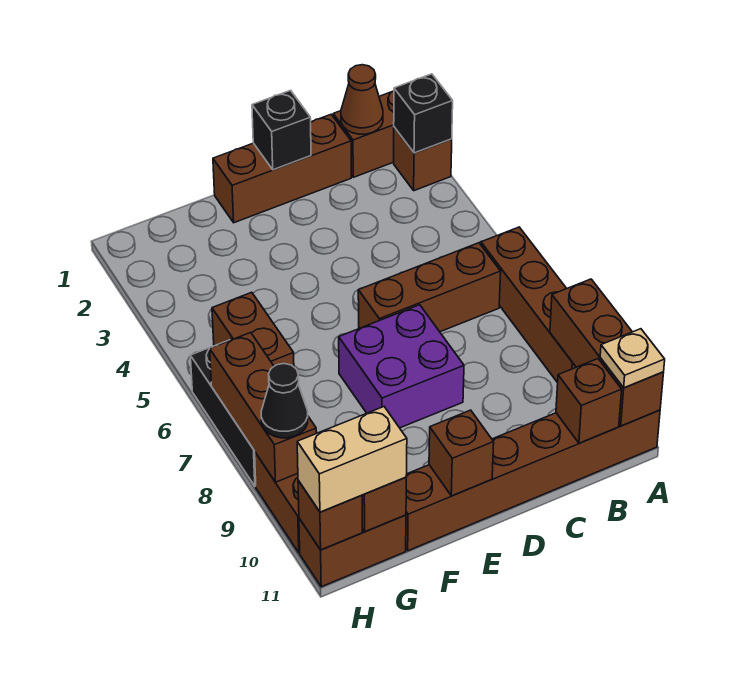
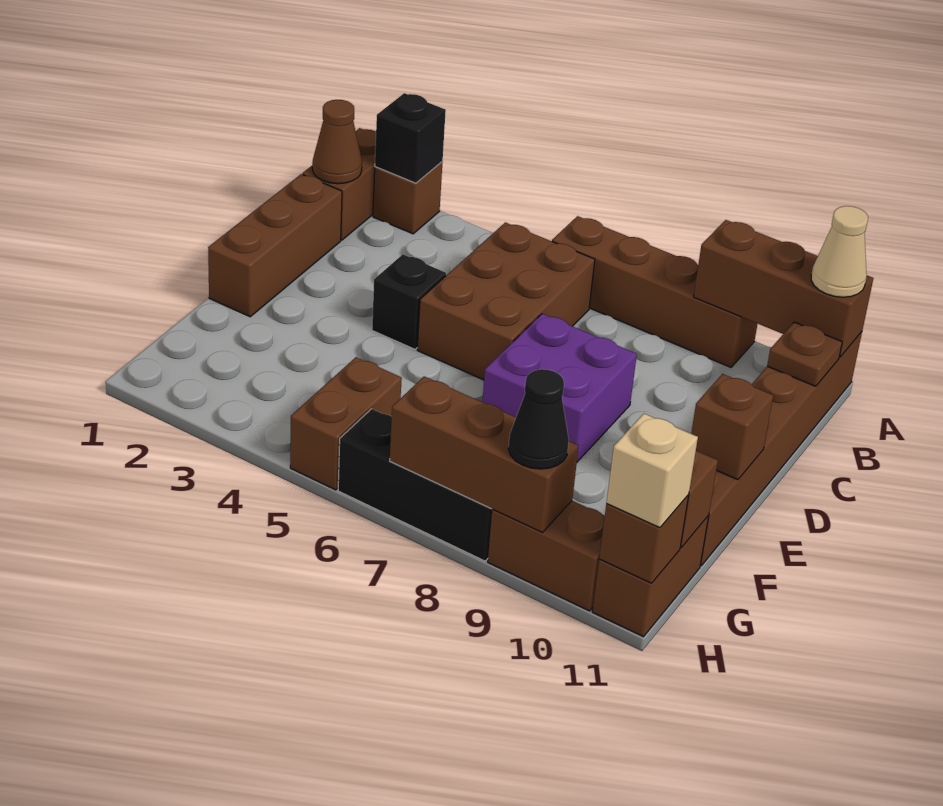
tan plate A11 level 3 -> tan cone A11 level 3
brown brick B6:D6 level 1 -> brown brick B5:D6 level 1
brown brick B11 level 2 -> brown plate B11 level 2
black brick D1 level 2 -> black brick D4 level 1
brown brick G5:G6 level 1 -> brown brick G5:H5 level 1
tan brick G11:H11 level 3 -> tan brick H11 level 3

